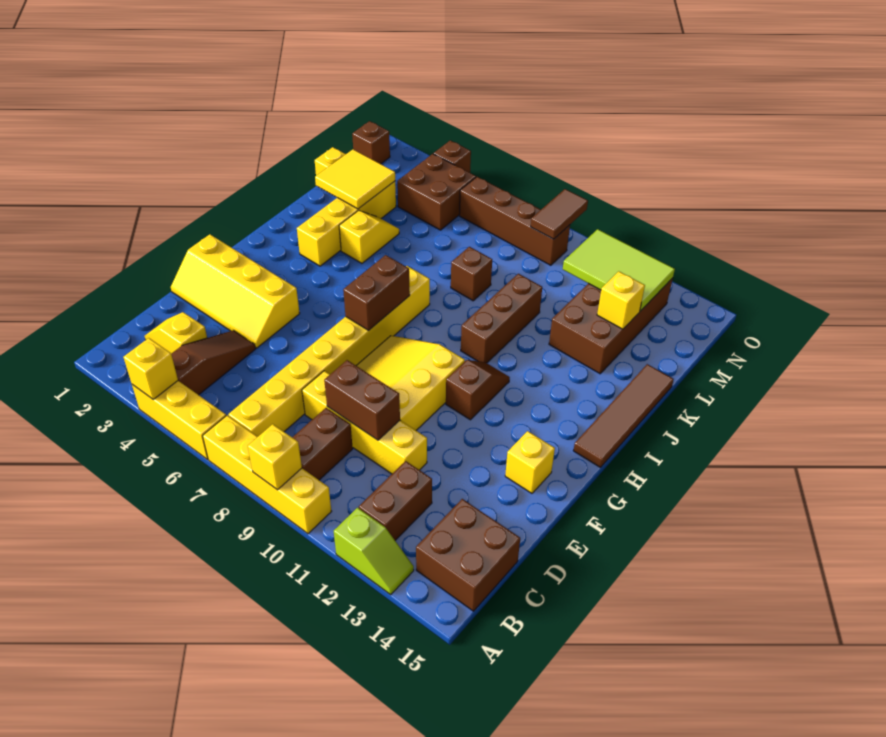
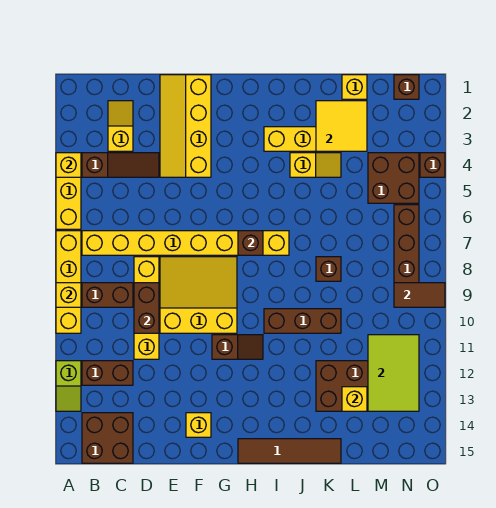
brown brick G7:H7 level 2 -> brown brick H7 level 2

